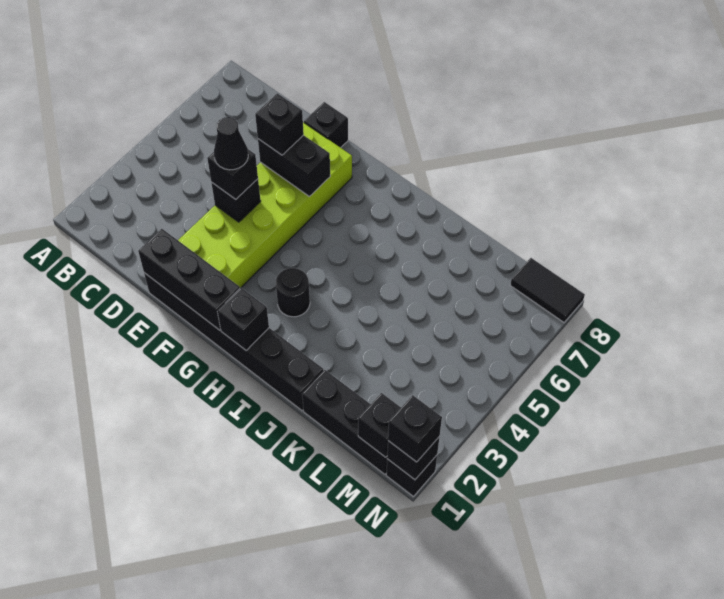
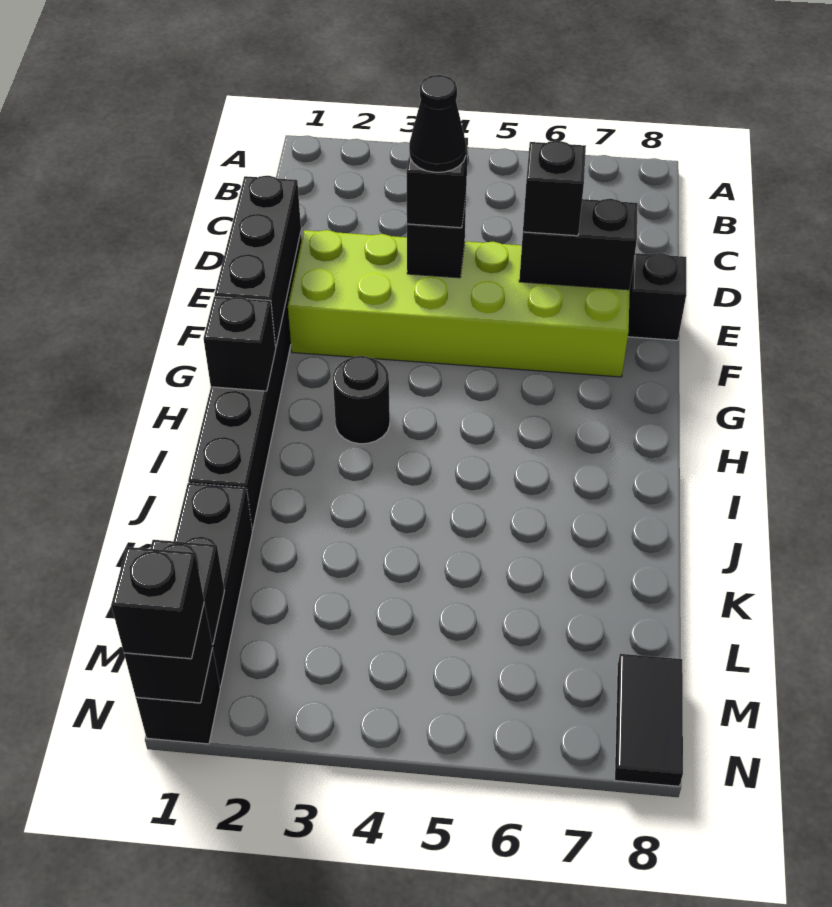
black brick E6:F6 level 2 -> black brick E6:E7 level 2

